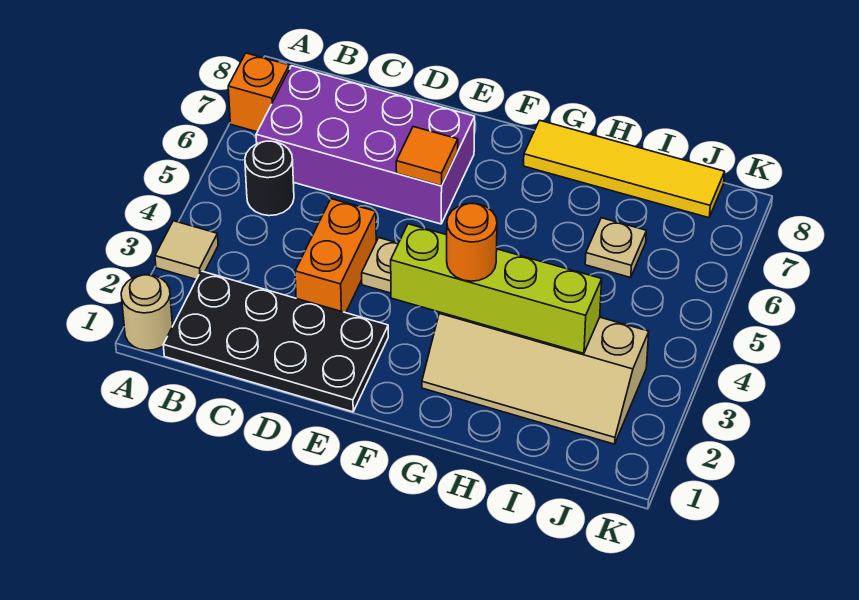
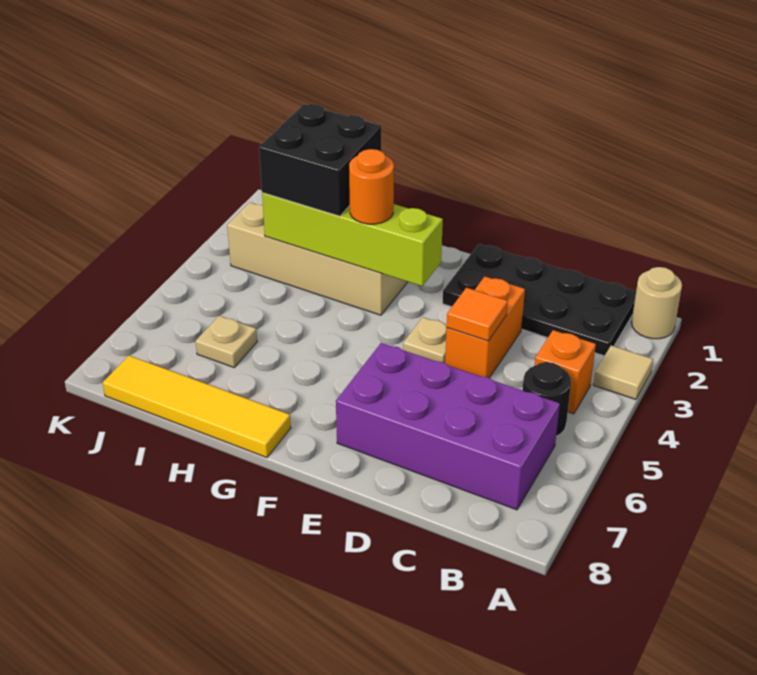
orange brick A7 level 1 -> orange brick B4 level 1
orange tile E6 level 2 -> orange tile D4 level 2
none -> black brick H2:I3 level 3

